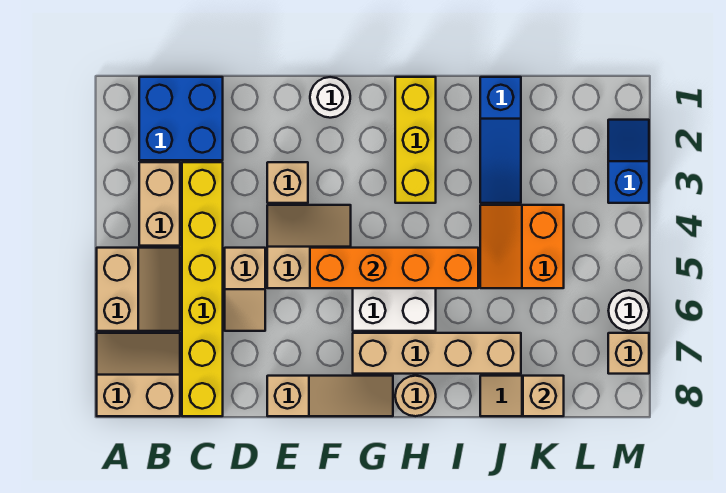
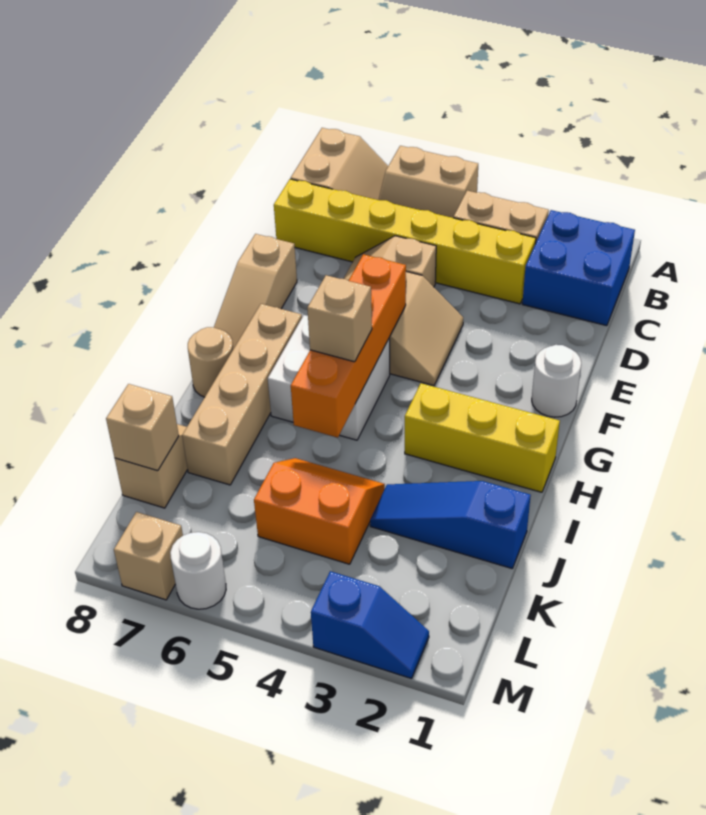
tan brick E3 level 1 -> tan brick H5 level 3

